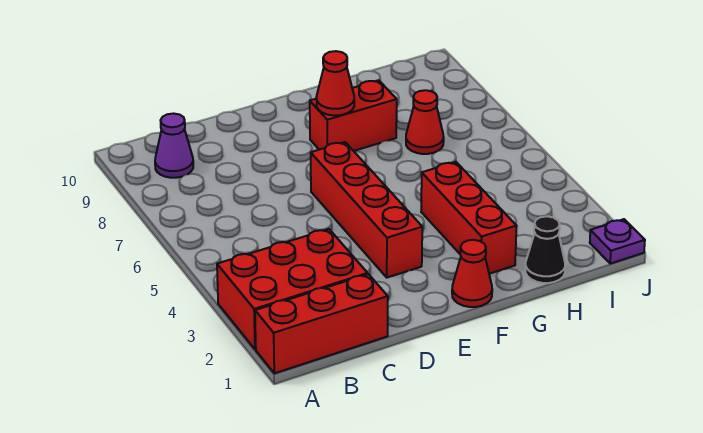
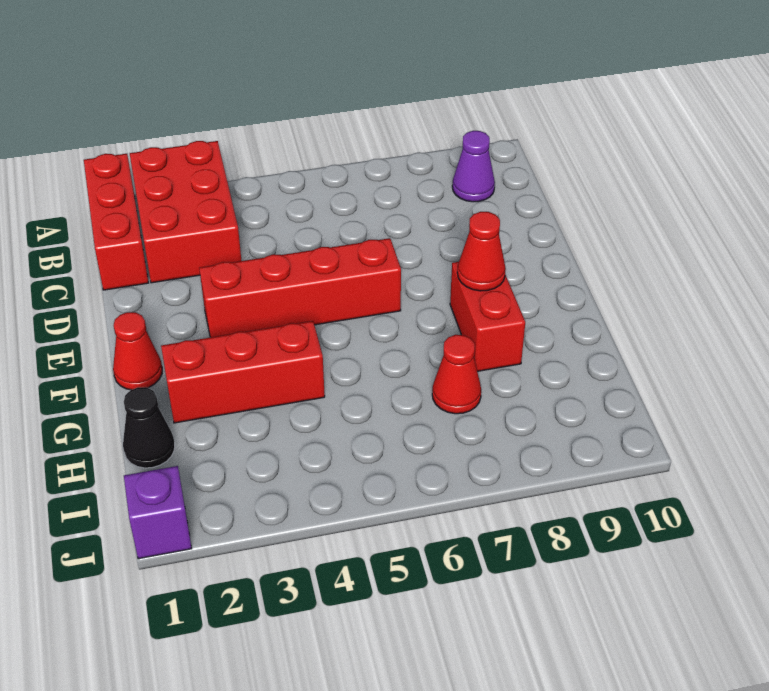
purple plate J1 level 1 -> purple brick J1 level 1

